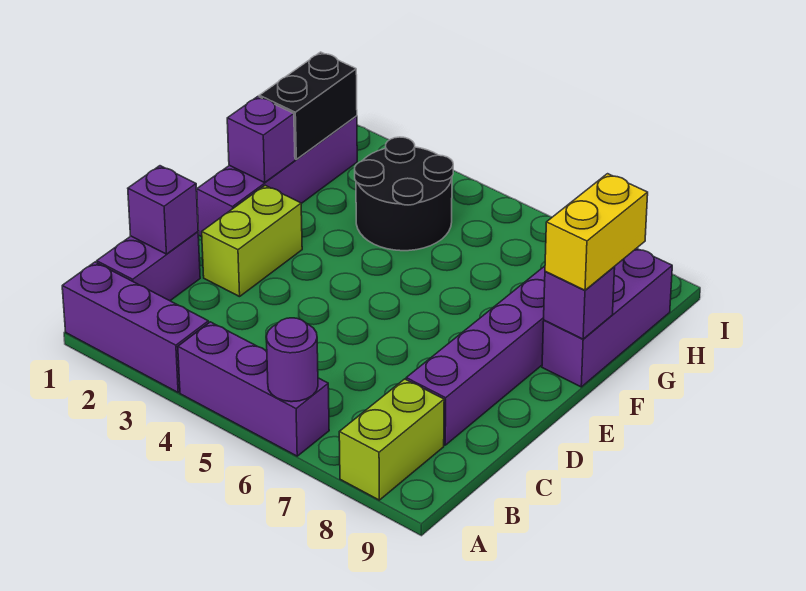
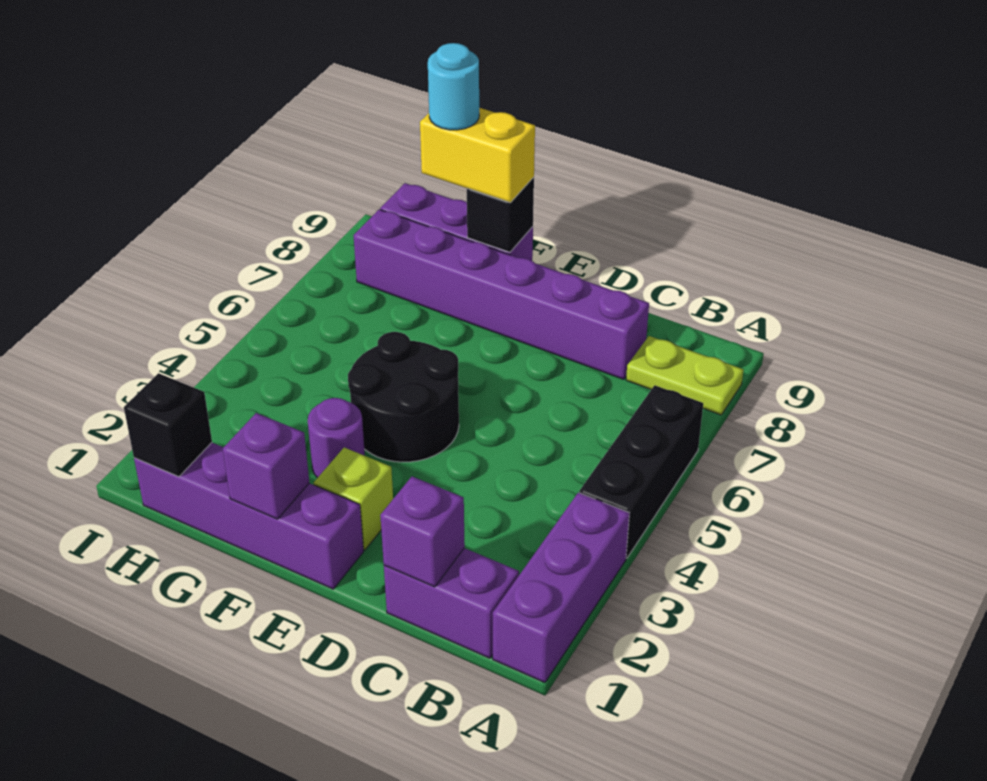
purple brick A4:A6 level 1 -> black brick A4:A6 level 1
purple round brick A6 level 2 -> purple round brick F3 level 1
lime brick A8:B8 level 1 -> lime plate A8:B8 level 1
lime brick D2:E2 level 1 -> lime brick E2 level 1
purple brick F9 level 2 -> black brick F9 level 2
black brick G1:H1 level 2 -> black brick H1 level 2
black round brick G3:H4 level 1 -> black round brick E4:F5 level 1
none -> cyan round brick G9 level 4

